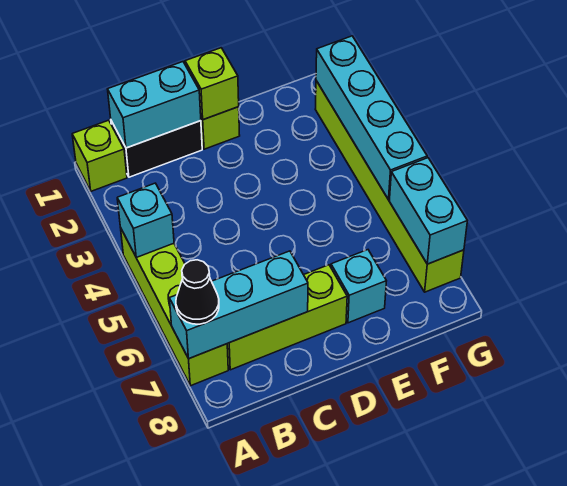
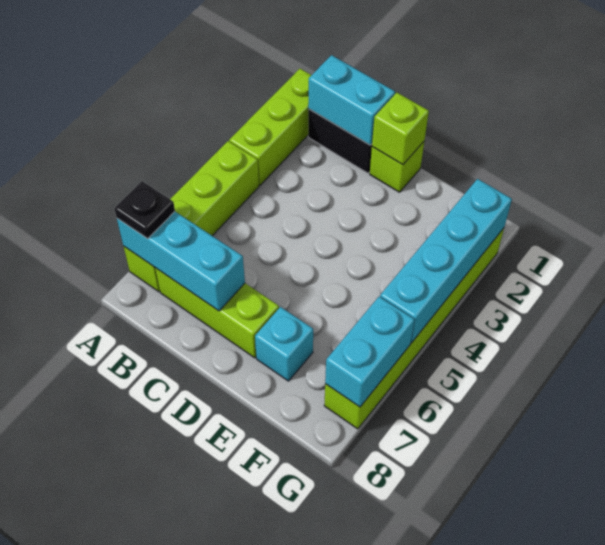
lime brick A1 level 1 -> lime brick A1:A3 level 1
cyan brick A4 level 2 -> none
black cone A7 level 3 -> black plate A7 level 3

